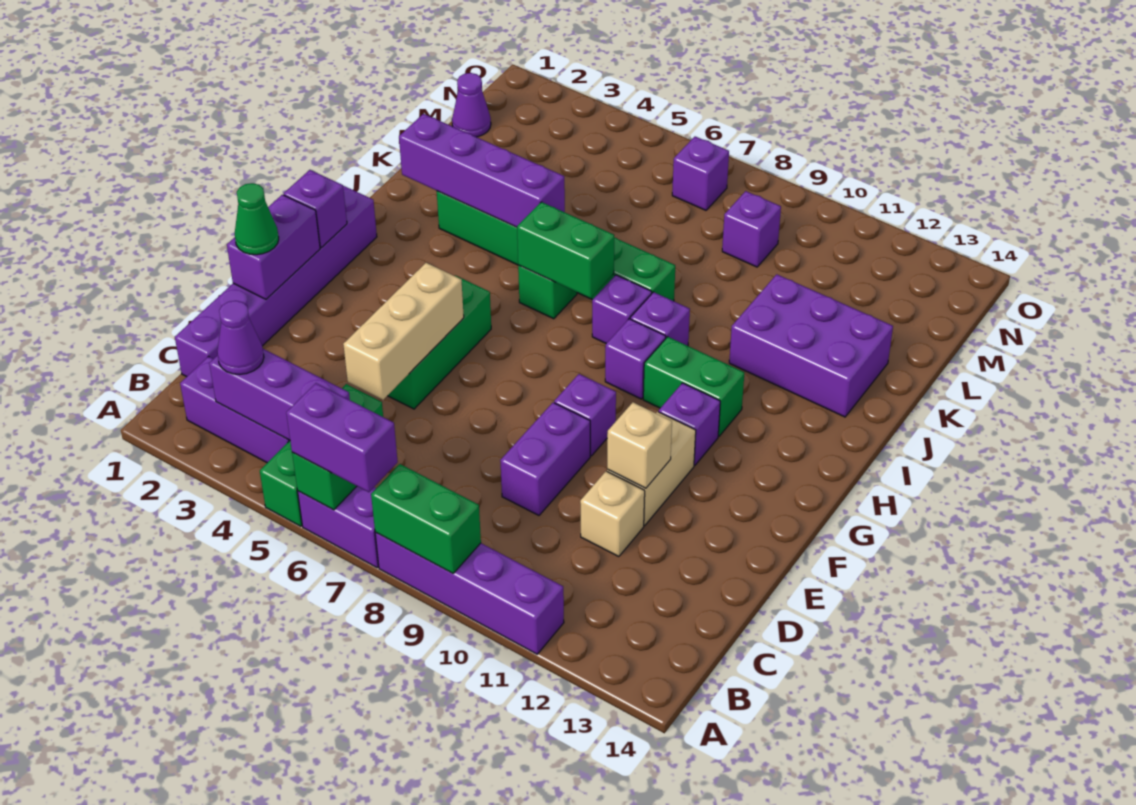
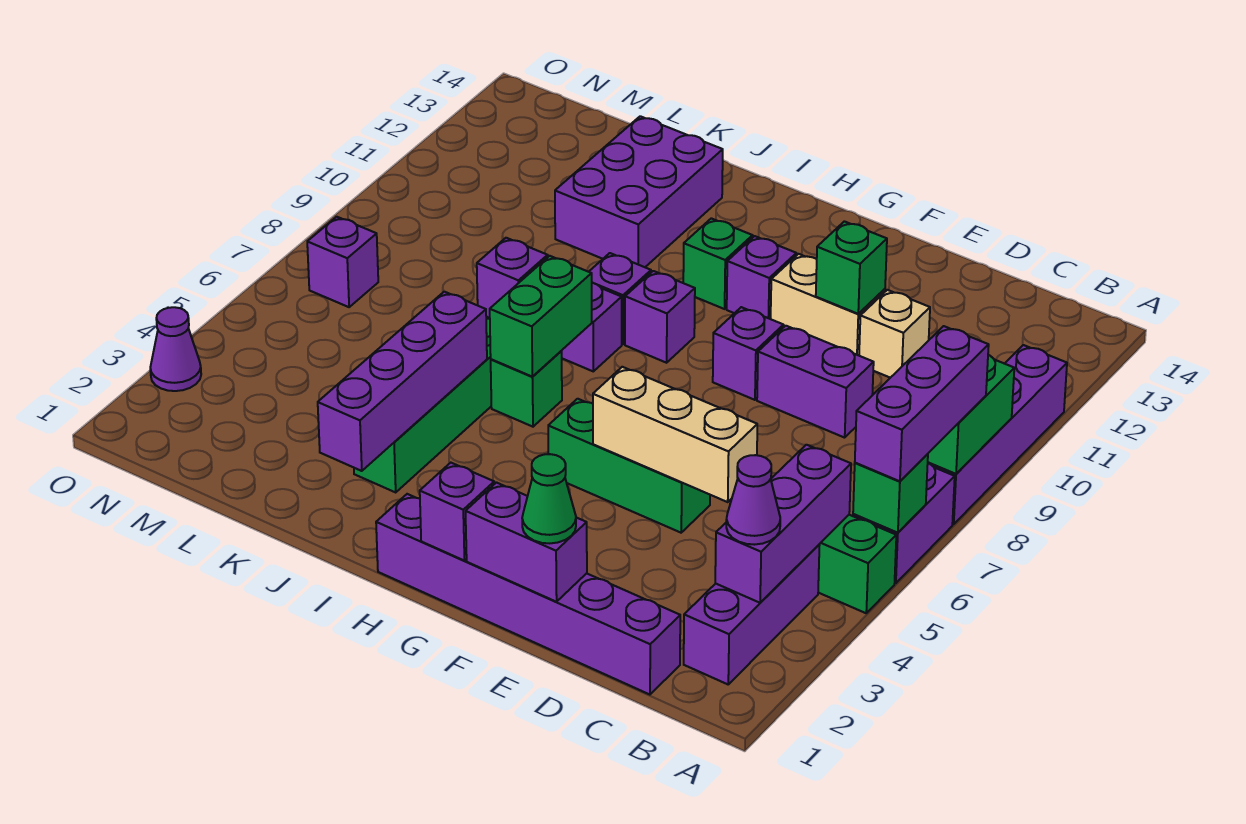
purple brick A6:A7 level 3 -> purple brick A6:A8 level 3
tan brick E11 level 2 -> green brick E11 level 2
green brick H10:H11 level 1 -> green brick H11 level 1
purple cone M1 level 1 -> purple cone O3 level 1
purple brick M9 level 1 -> purple brick J7 level 2

